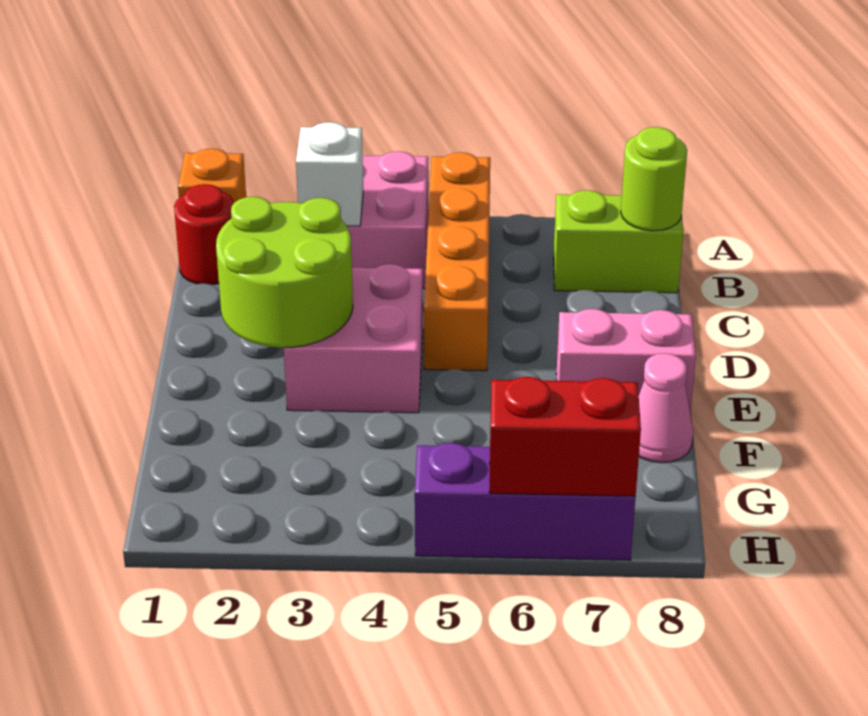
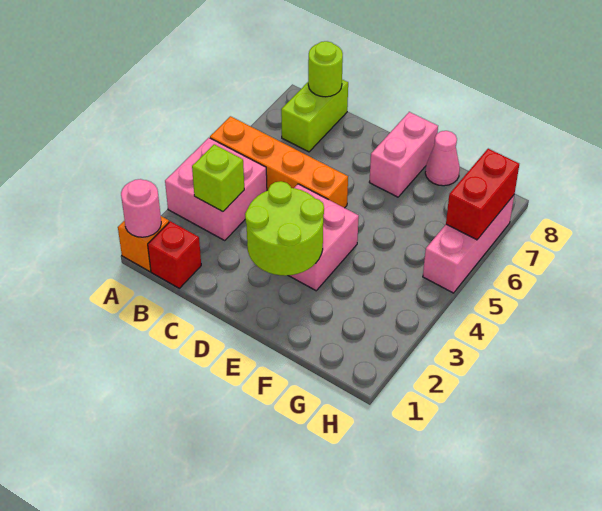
none -> pink round brick A1 level 2
red round brick B1 level 1 -> red brick B1 level 1
white brick B3 level 2 -> lime brick B3 level 2
purple brick H5:H7 level 1 -> pink brick H5:H7 level 1

